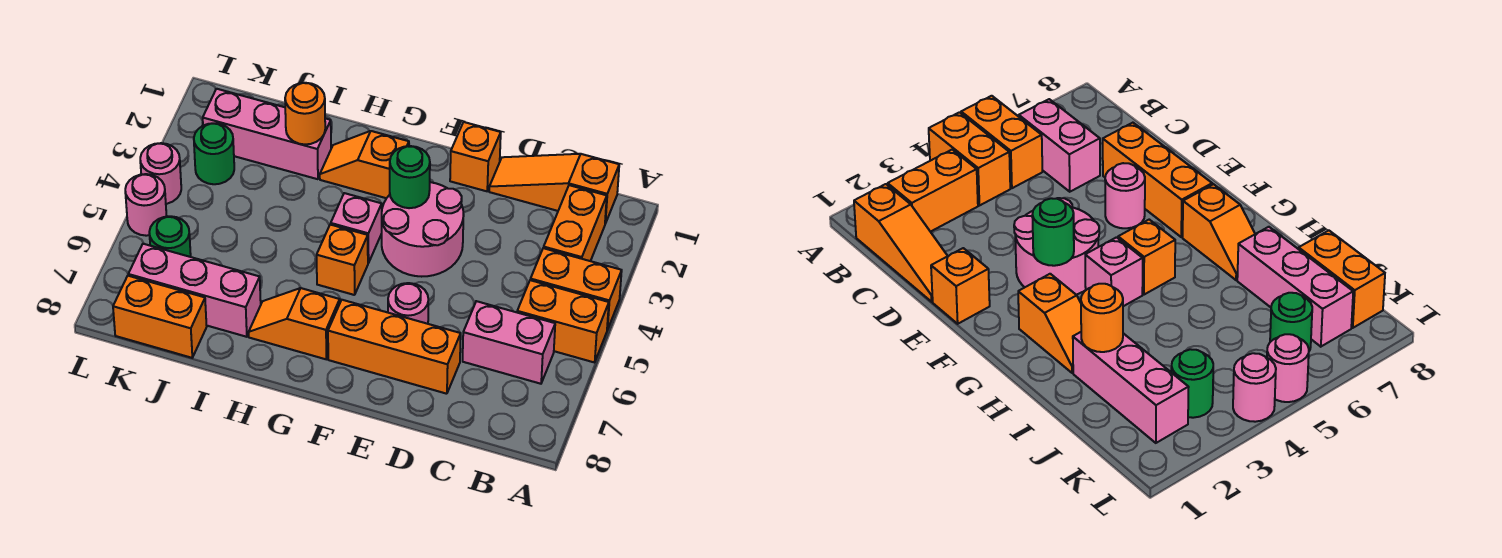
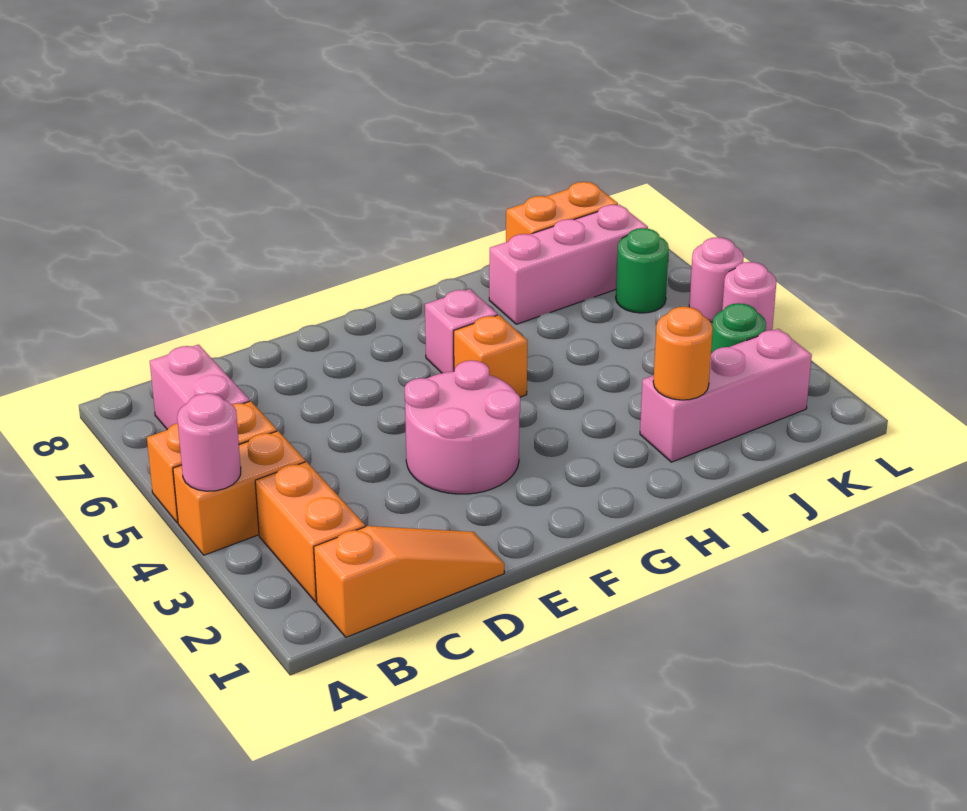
pink brick B6:C6 level 1 -> pink brick B6:B7 level 1
orange brick D7:F7 level 1 -> none
orange brick E1 level 1 -> none
pink round brick E6 level 1 -> pink round brick A4 level 2
green round brick F3 level 2 -> none
orange slope G2:H2 level 1 top G -> none
pink brick G4 level 1 -> pink brick G6 level 1
orange slope G7:H7 level 1 top G -> none

